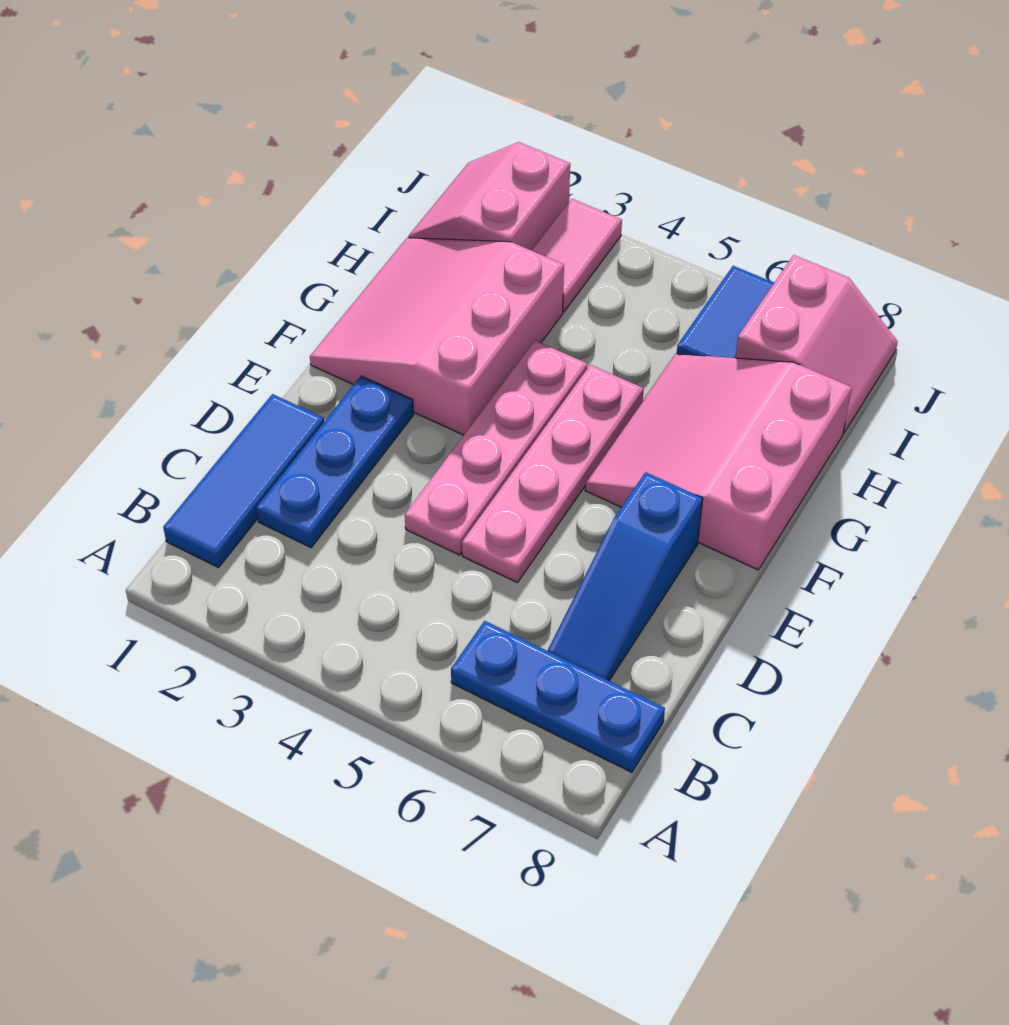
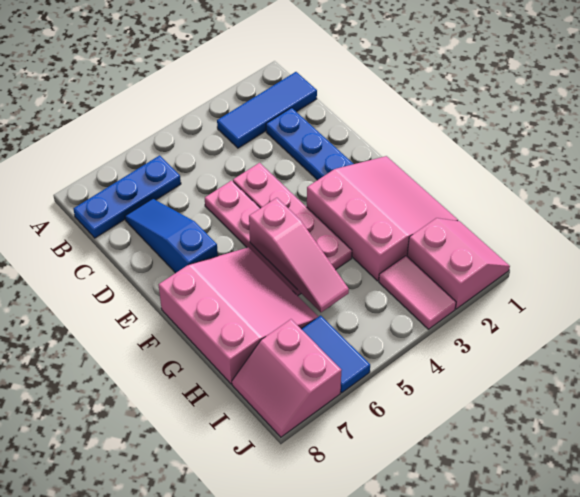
blue tile B1:D1 level 1 -> blue tile B1:B3 level 1
none -> pink slope F5:H5 level 2 top F

